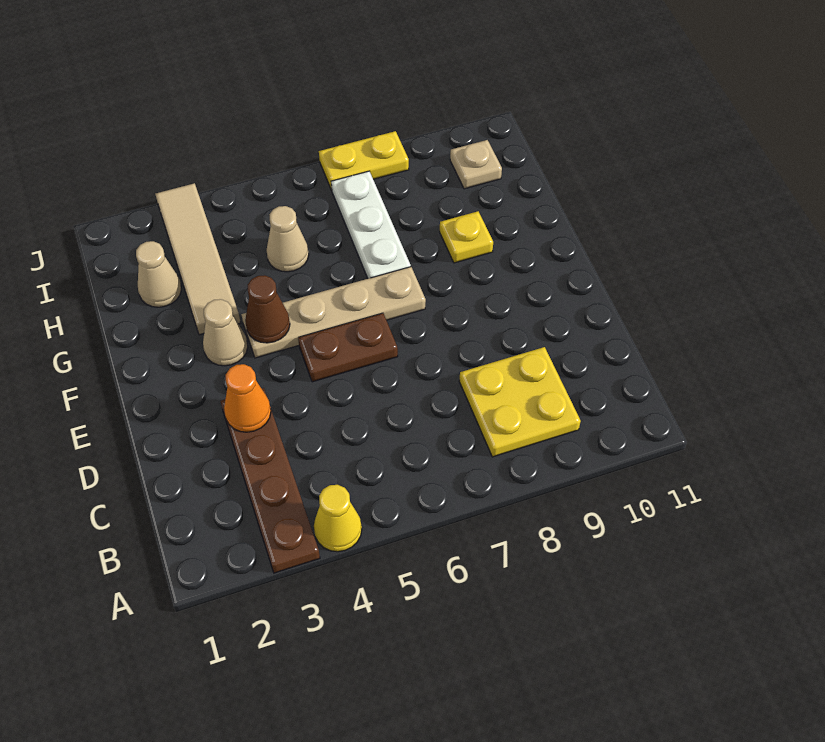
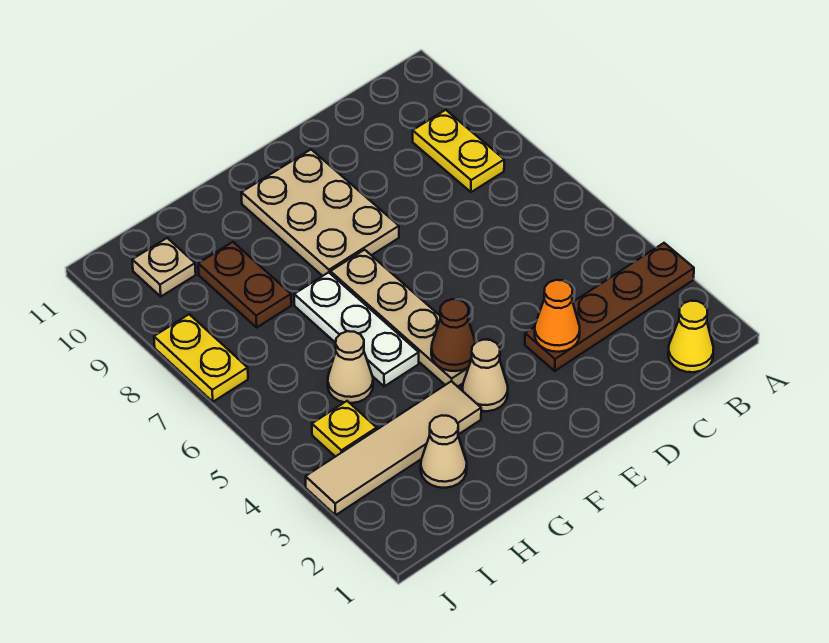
yellow cone A4 level 1 -> yellow cone B1 level 1
yellow plate B8:C9 level 1 -> yellow plate B8:B9 level 1
brown plate E5:E6 level 1 -> brown plate H8:H9 level 1
none -> tan plate E8:F10 level 1
white plate G7:I7 level 1 -> white plate G5:G7 level 1
yellow plate G9 level 1 -> yellow plate I4 level 1

